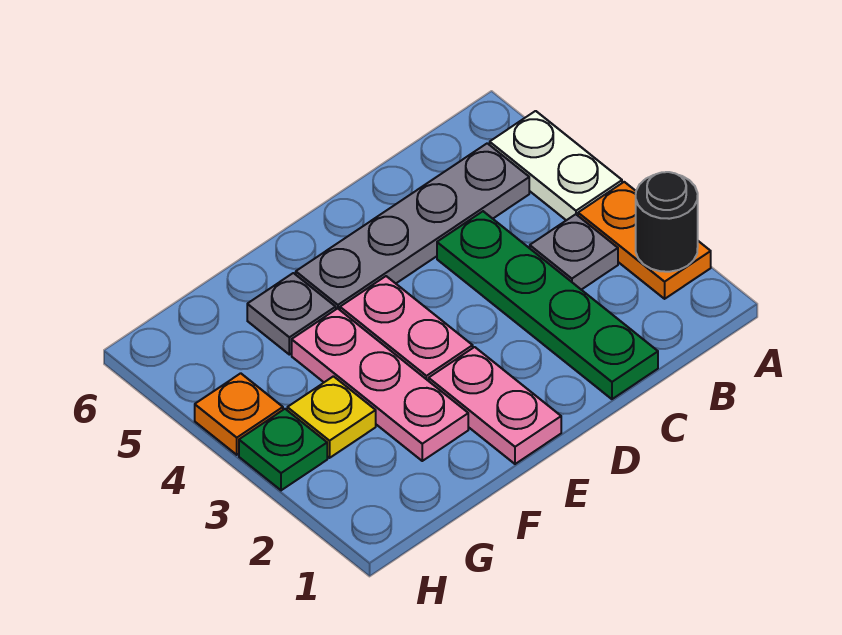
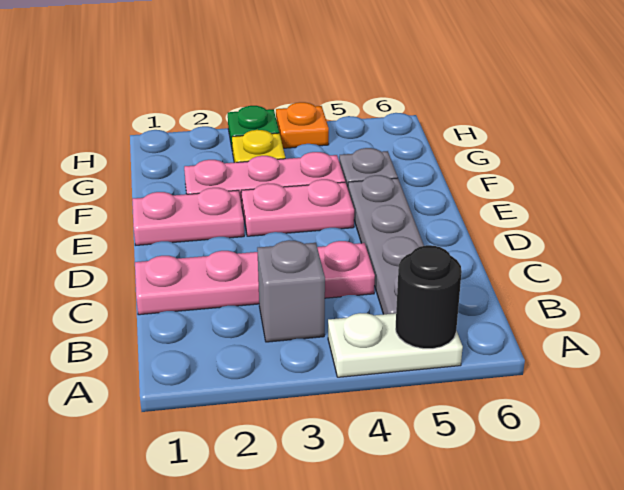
orange plate A2:A3 level 1 -> none
black round brick A2 level 2 -> black round brick A5 level 2
grey plate B3 level 1 -> grey brick B3 level 1
green plate C1:C4 level 1 -> pink plate C1:C4 level 1

